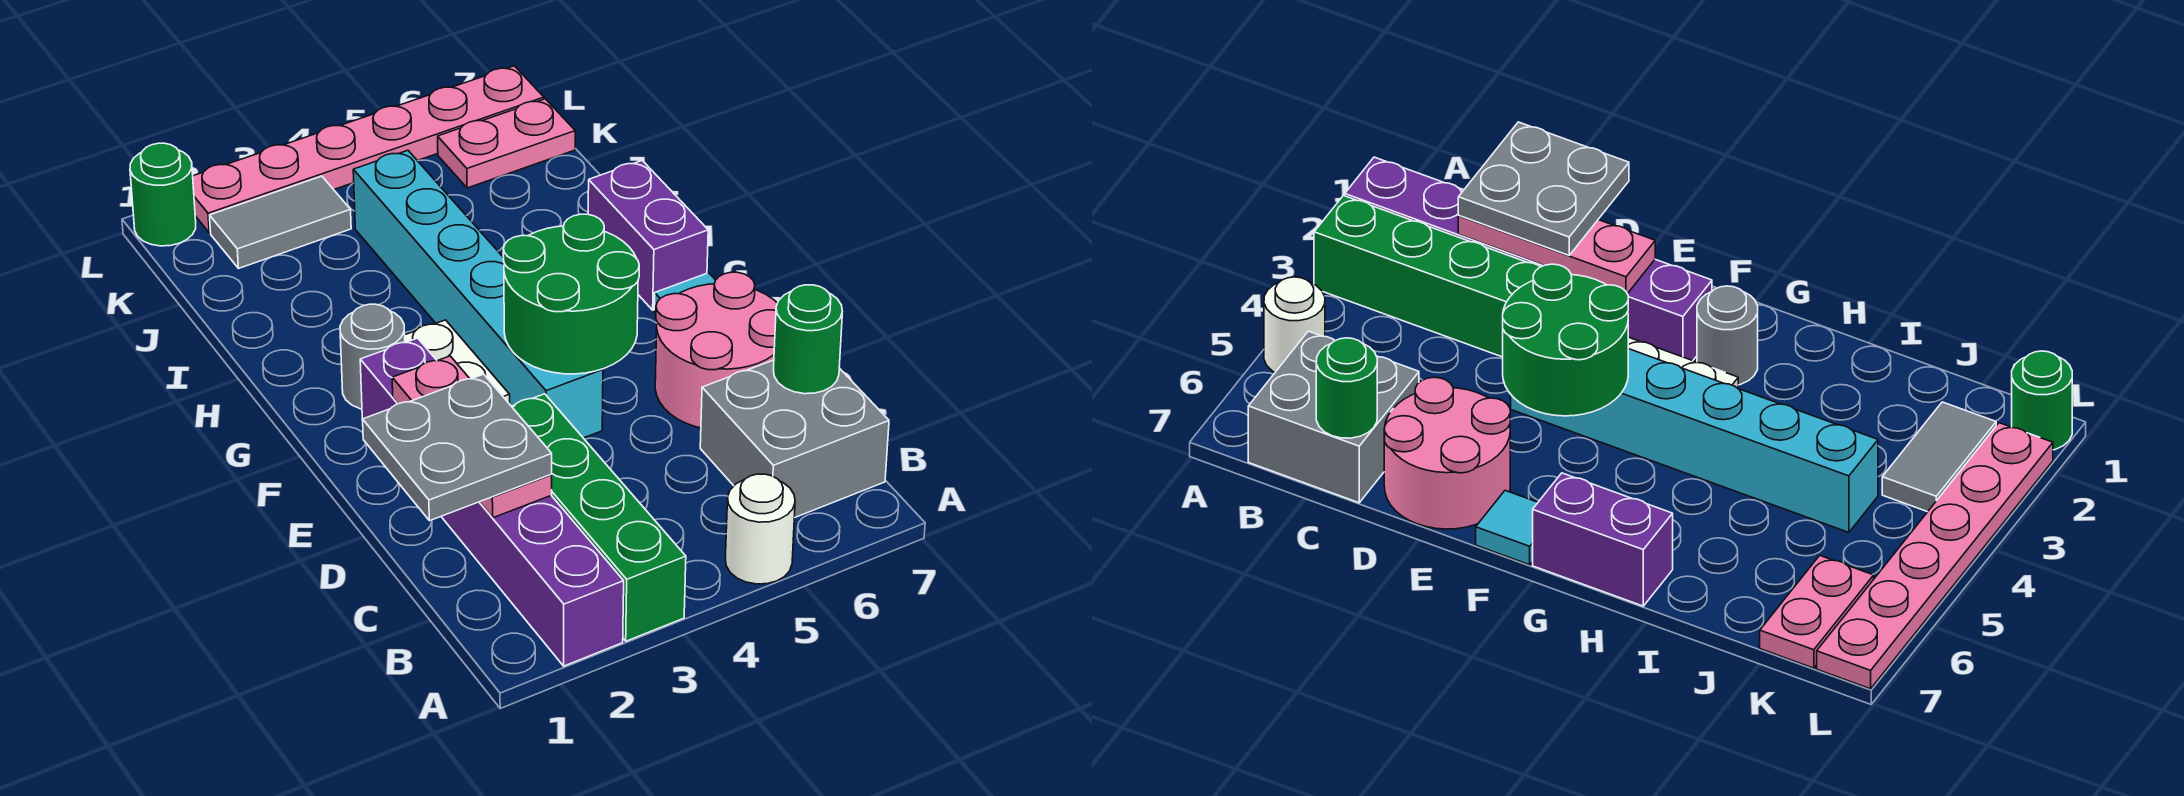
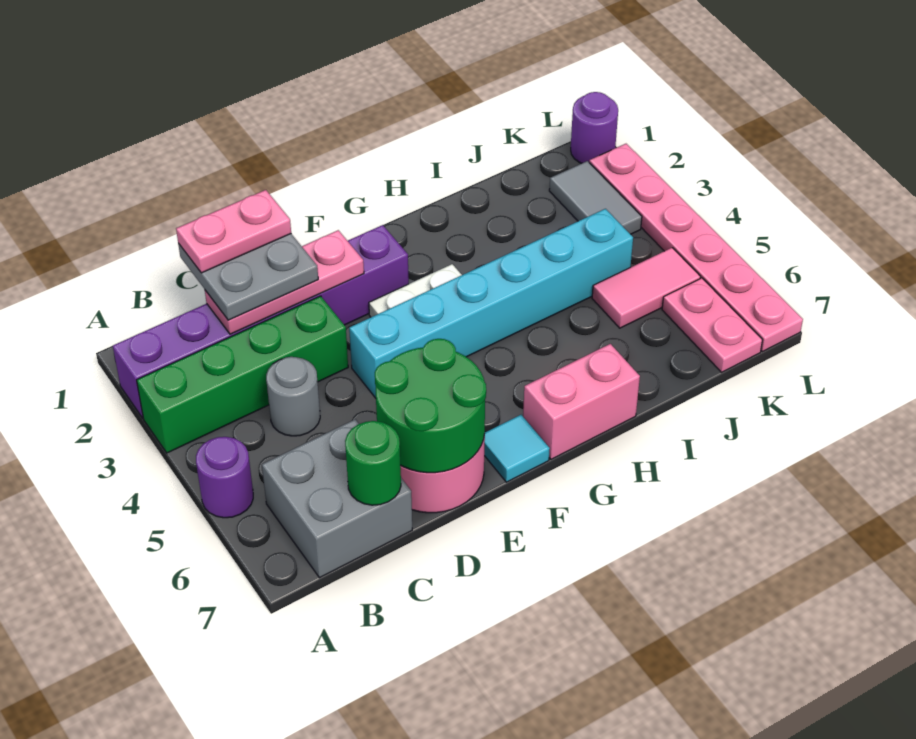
white round brick A5 level 1 -> purple round brick A5 level 1
none -> pink plate C1:D1 level 4
green round brick E4:F5 level 2 -> green round brick D6:E7 level 2
grey round brick G2 level 1 -> grey round brick C4 level 1
purple brick G7:H7 level 1 -> pink brick G7:H7 level 1
none -> pink tile J5:K5 level 1
green round brick L1 level 1 -> purple round brick L1 level 1

